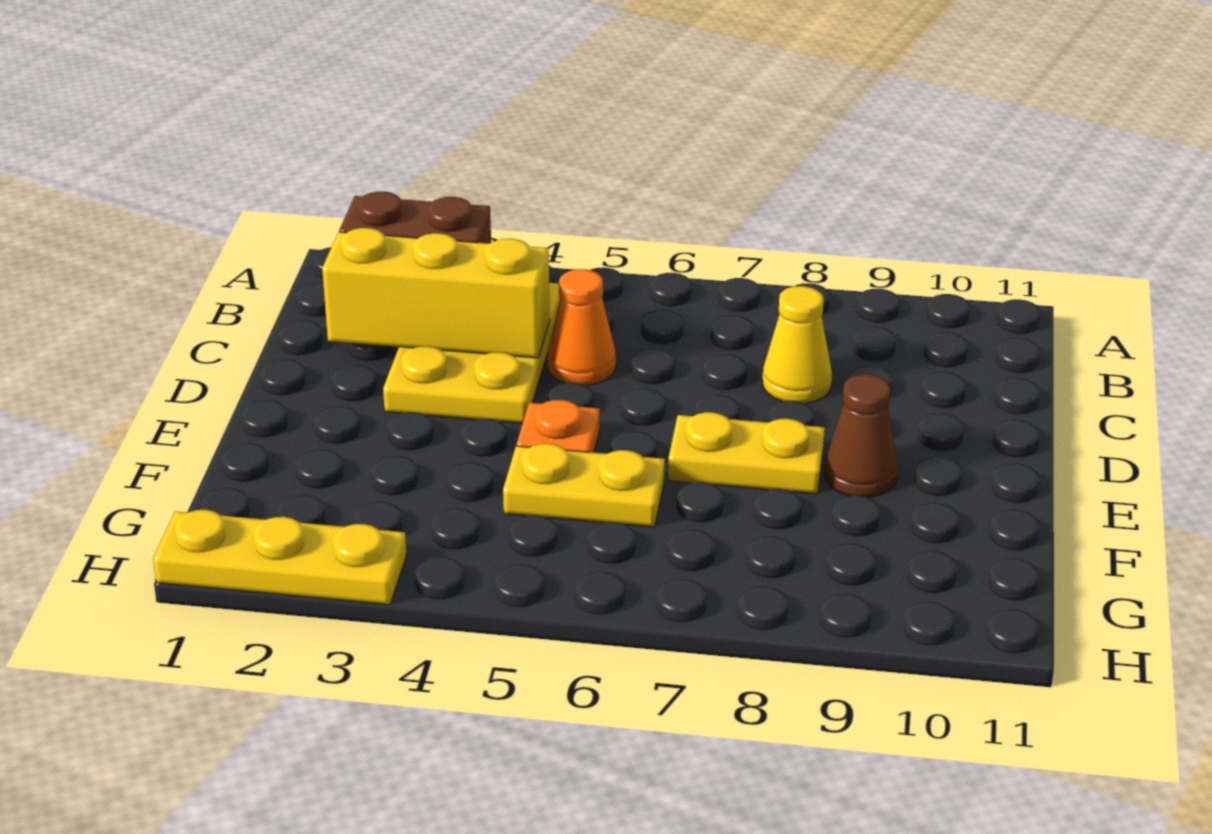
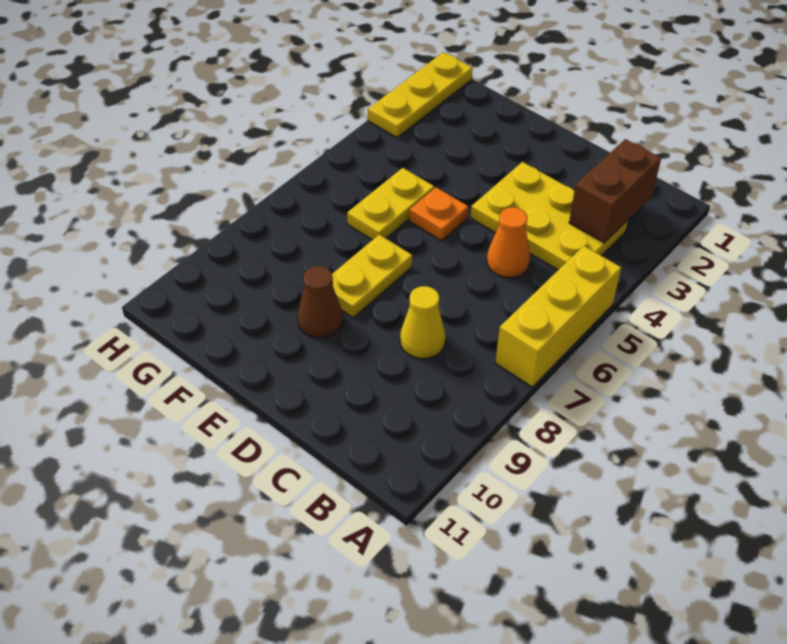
yellow brick C2:C4 level 2 -> yellow brick A5:A7 level 1

